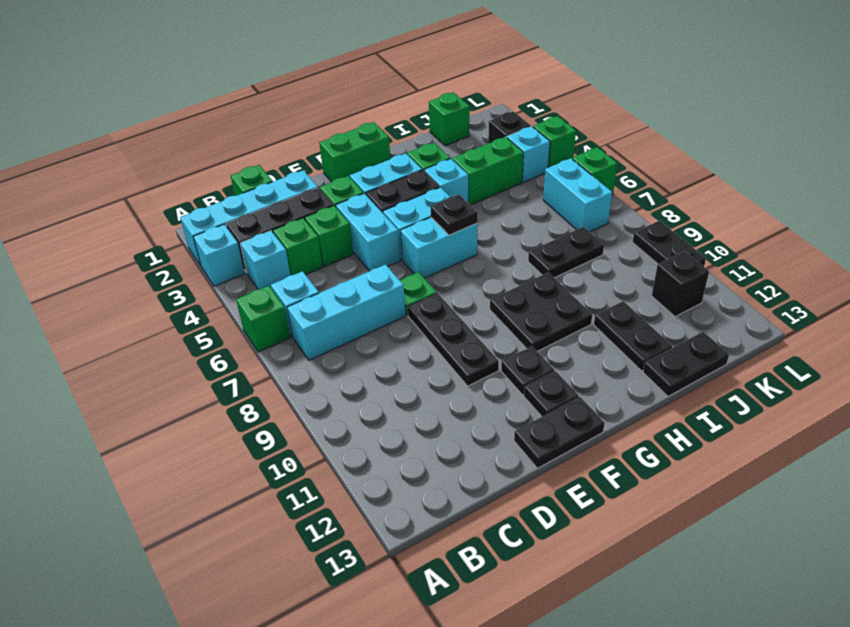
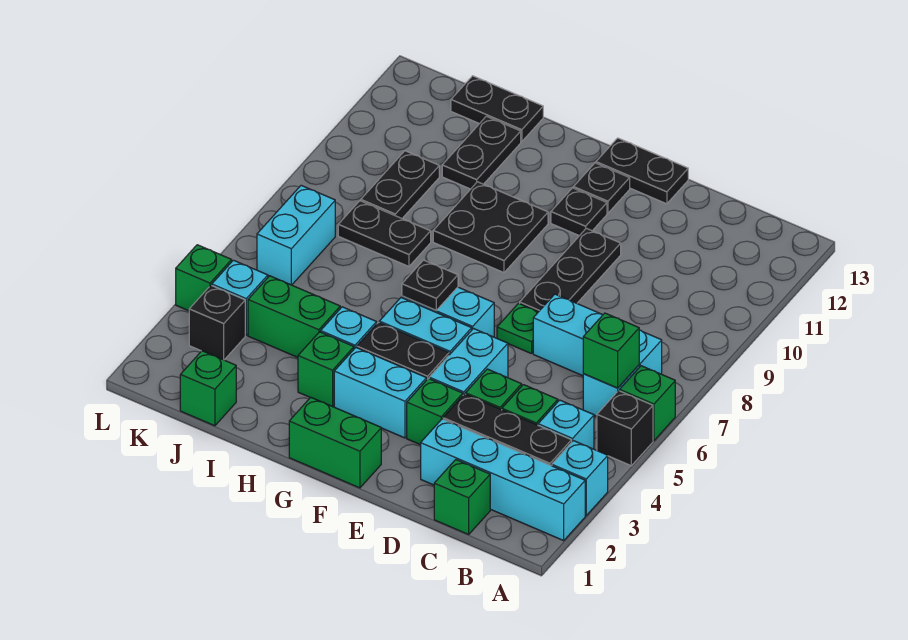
black brick K11 level 1 -> black brick A5 level 1
green brick L6 level 1 -> green brick B6 level 2
black plate L9:L10 level 1 -> black plate J9:J10 level 1

